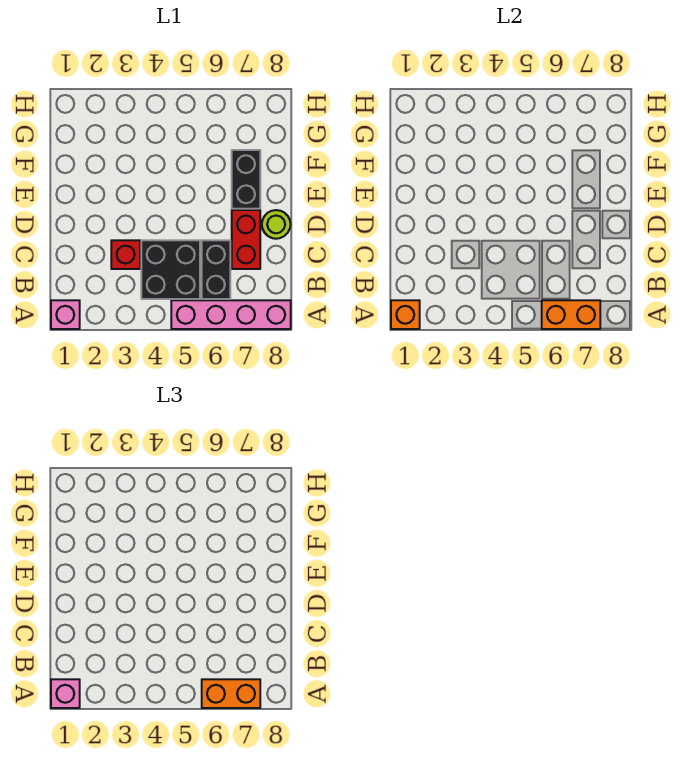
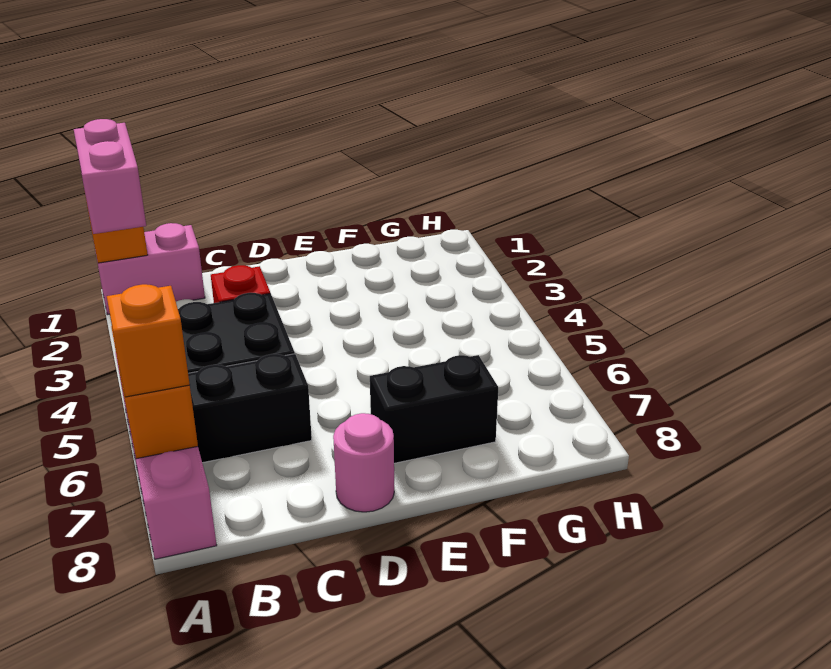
pink brick A1 level 1 -> pink brick A1:B1 level 1
pink brick A1 level 3 -> pink brick A1:A2 level 3
orange brick A6:A7 level 3 -> orange brick A7 level 3
red brick C7:D7 level 1 -> none
lime round brick D8 level 1 -> pink round brick D8 level 1

